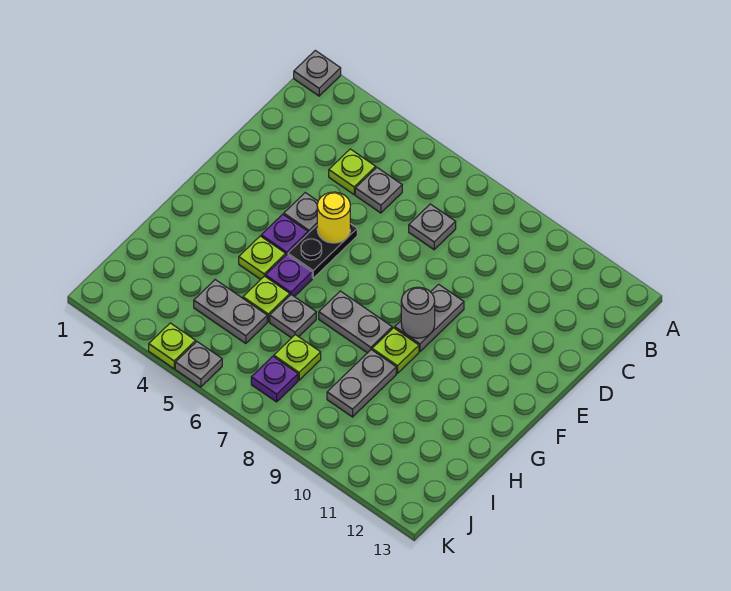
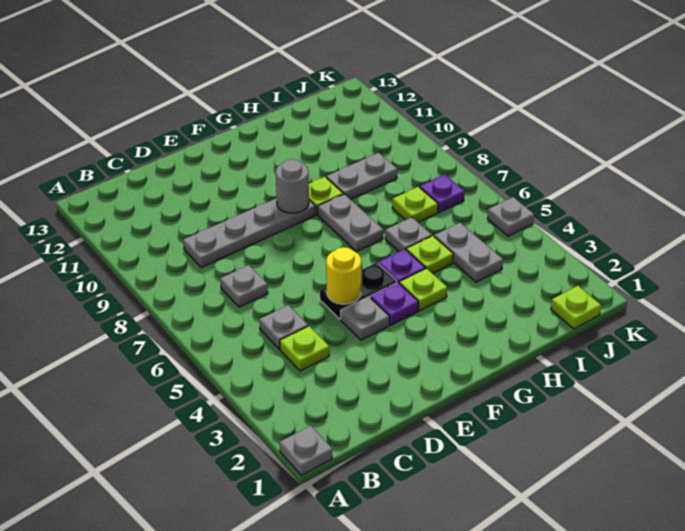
grey plate E9:F9 level 1 -> grey plate C9:F9 level 1
lime plate K4 level 1 -> lime plate J1 level 1

